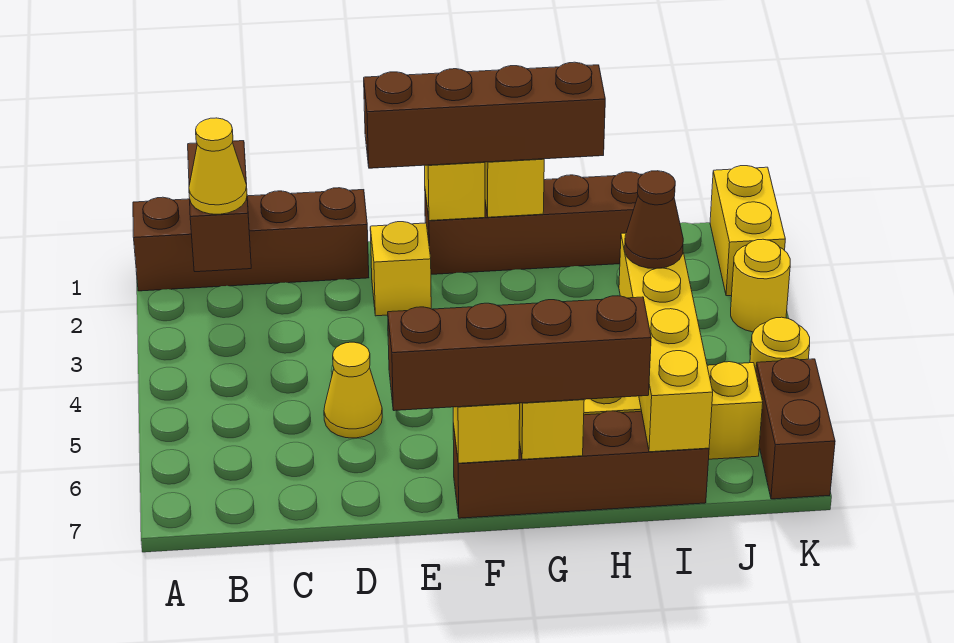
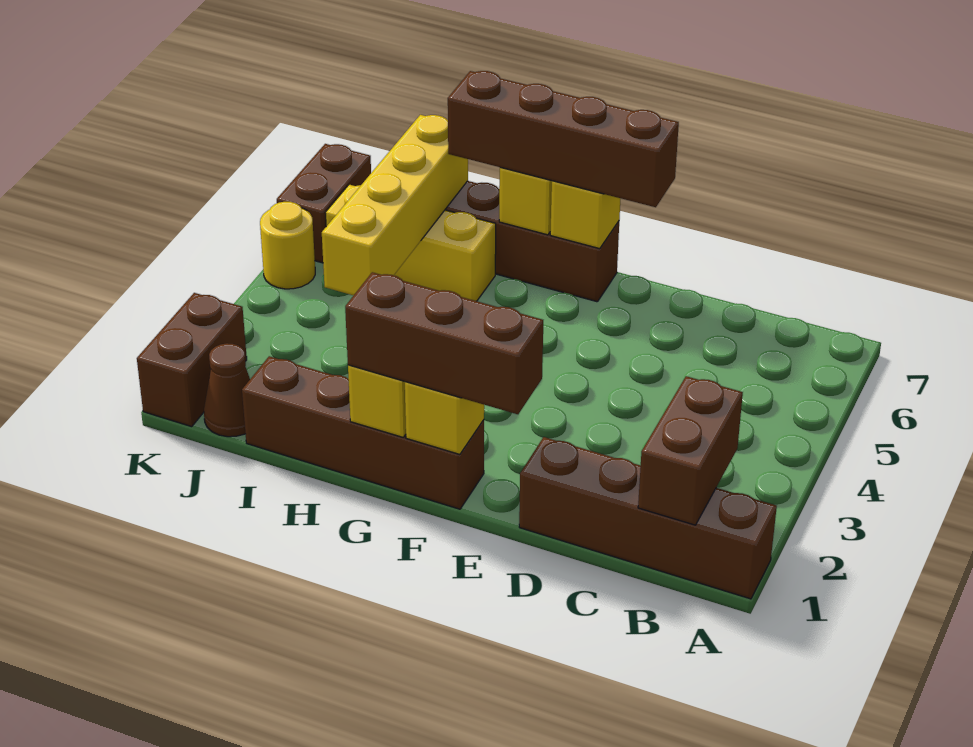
yellow cone B2 level 3 -> none
yellow cone D5 level 1 -> none
brown brick E1:H1 level 3 -> brown brick E1:G1 level 3
yellow brick E2 level 1 -> none
brown cone I4 level 3 -> brown cone J1 level 1
yellow brick K1:K2 level 1 -> brown brick K1:K2 level 1
yellow round brick K3 level 1 -> none

